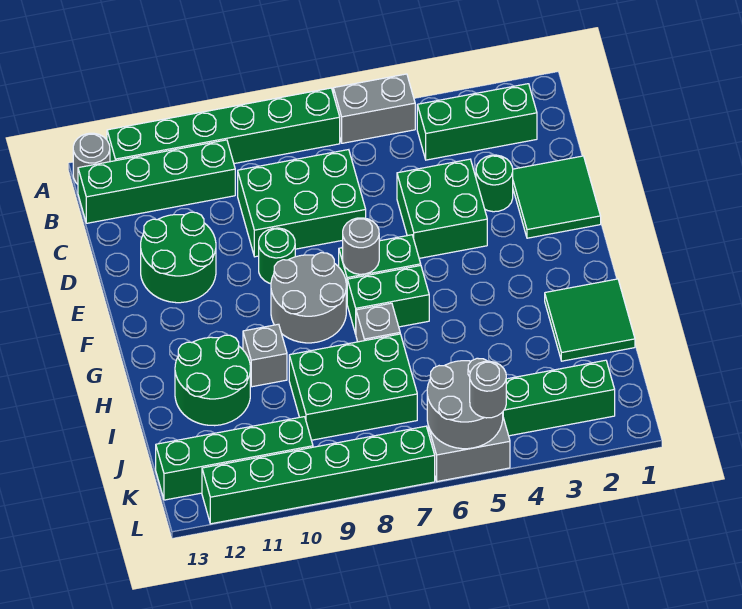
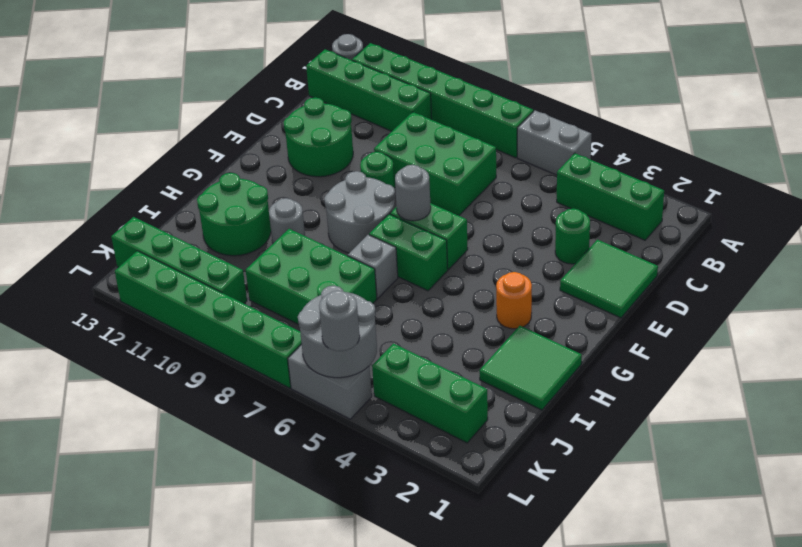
green brick D4:E5 level 1 -> none
none -> orange round brick G3 level 1
grey brick H10 level 1 -> grey round brick H10 level 1

